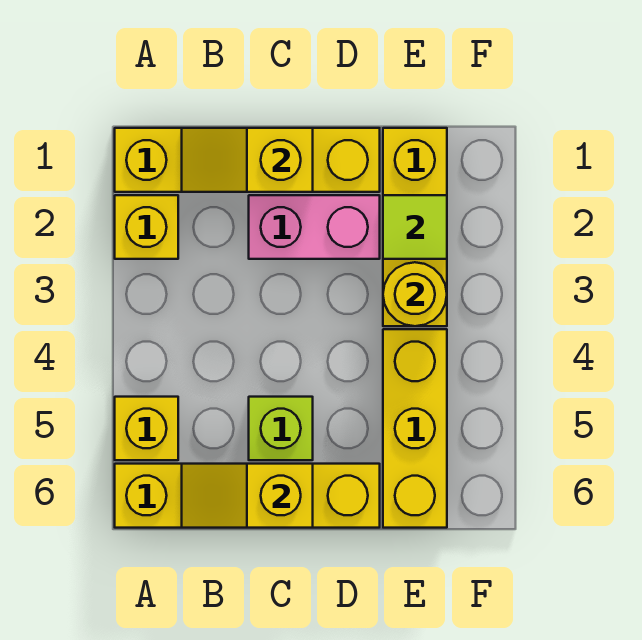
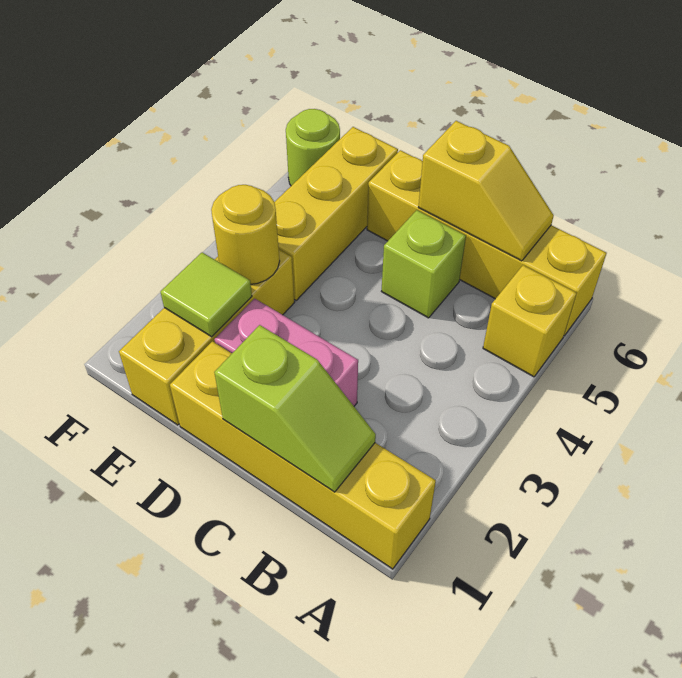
yellow brick A2 level 1 -> none
yellow slope B1:C1 level 2 top C -> lime slope B1:C1 level 2 top C
none -> lime round brick F6 level 1

